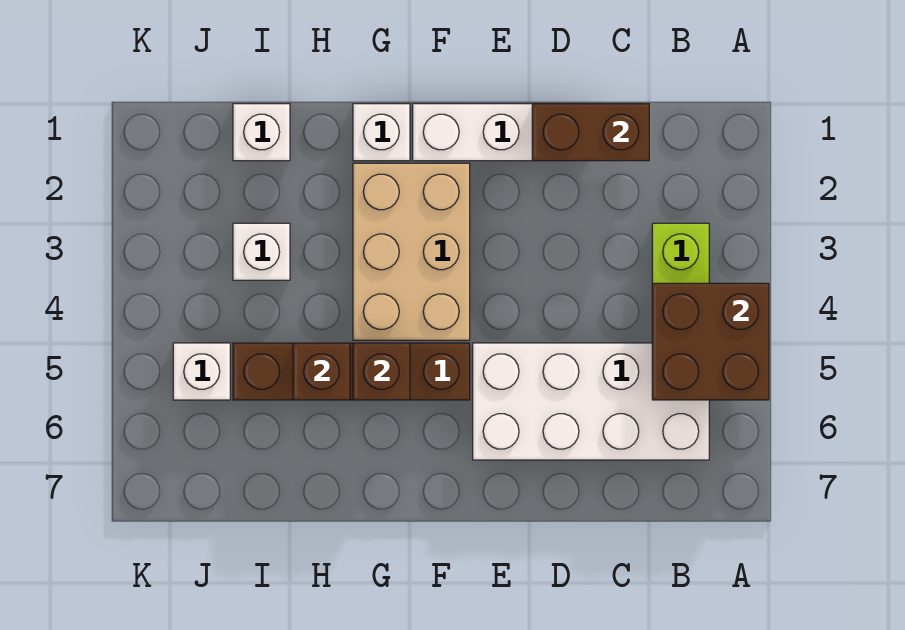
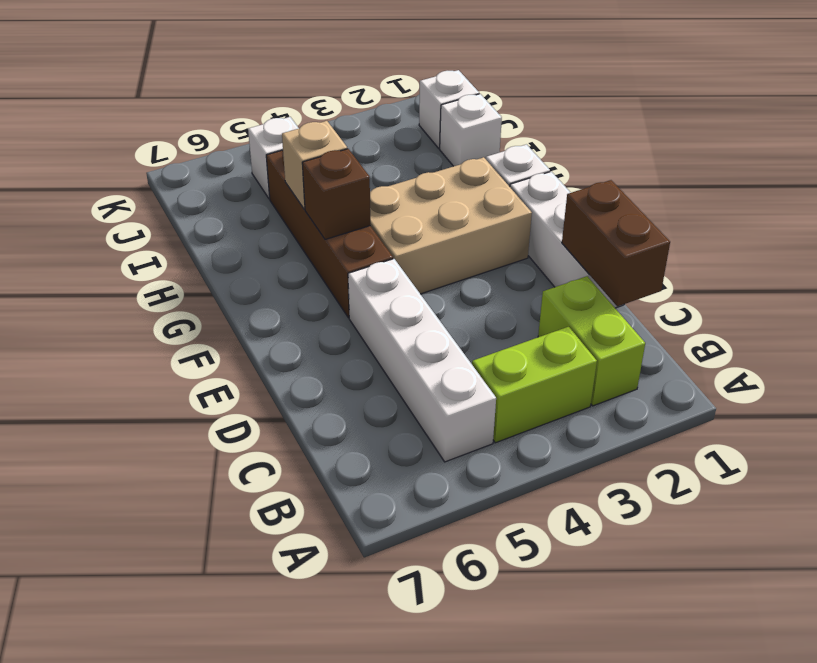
brown brick A4:B5 level 2 -> none
none -> lime brick B2:C2 level 1
white brick B5:E6 level 1 -> white brick B5:E5 level 1
brown brick H5 level 2 -> tan brick H5 level 2
white brick I3 level 1 -> white brick J1 level 1

